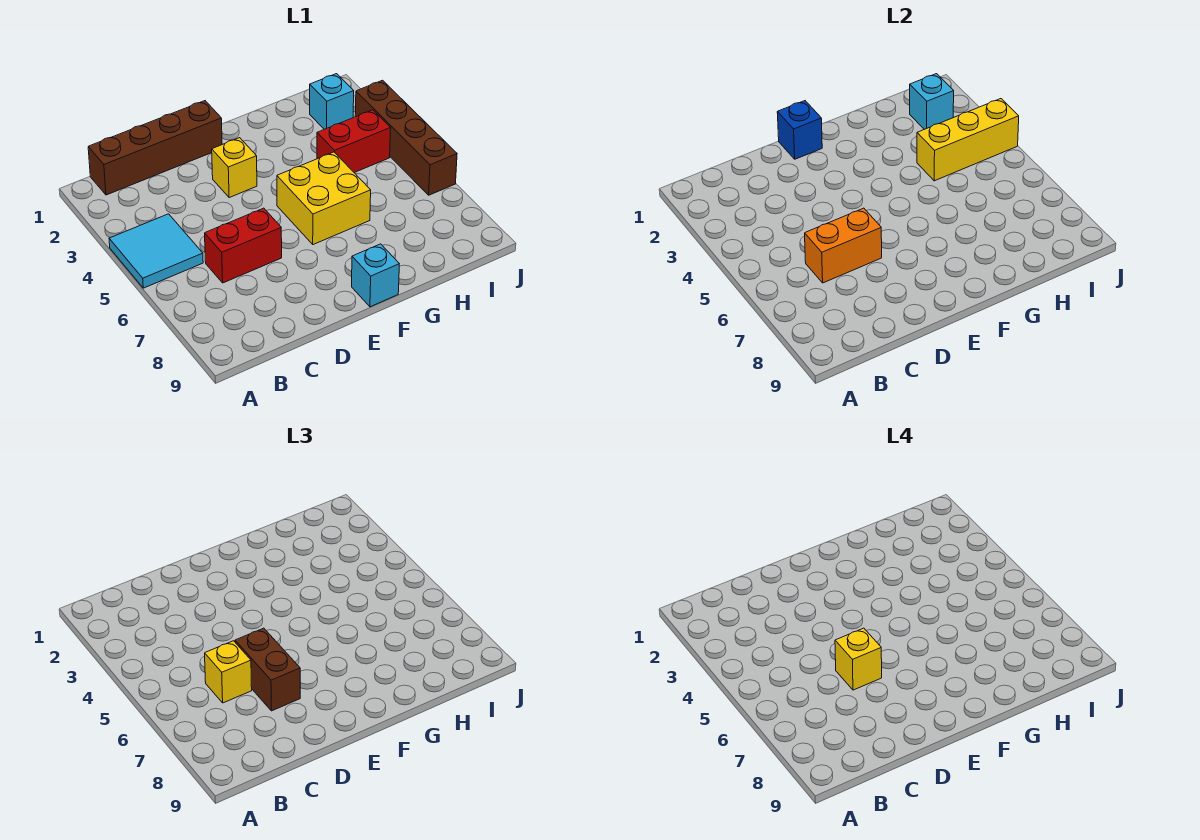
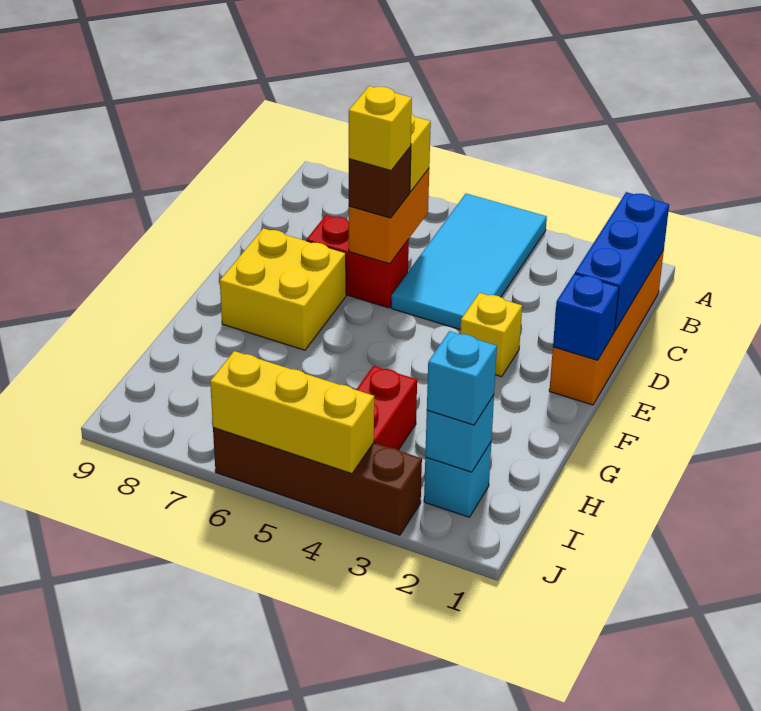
cyan tile A4:B5 level 1 -> cyan tile A4:D5 level 1
brown brick B1:E1 level 1 -> orange brick B1:E1 level 1
none -> blue brick B1:D1 level 2
red brick C6:D6 level 1 -> red brick D6:D7 level 1
brown brick D6:D7 level 3 -> brown brick D6 level 3
yellow brick F5:G6 level 1 -> yellow brick E7:F8 level 1
cyan brick F9 level 1 -> cyan brick I2 level 3
yellow brick H4:J4 level 2 -> yellow brick J4:J6 level 2

